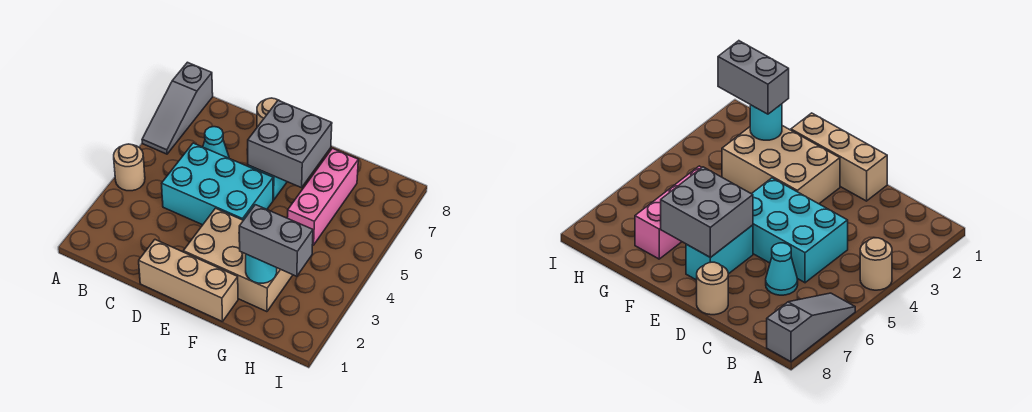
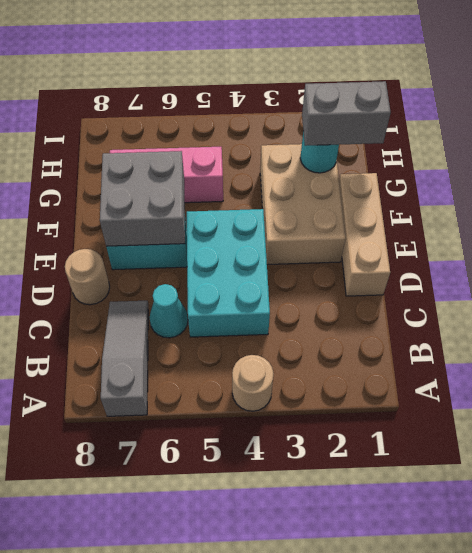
grey slope A6:A8 level 1 top 8 -> grey slope A7:C7 level 1 top A
grey brick G2:H2 level 3 -> grey brick G1:G2 level 3

